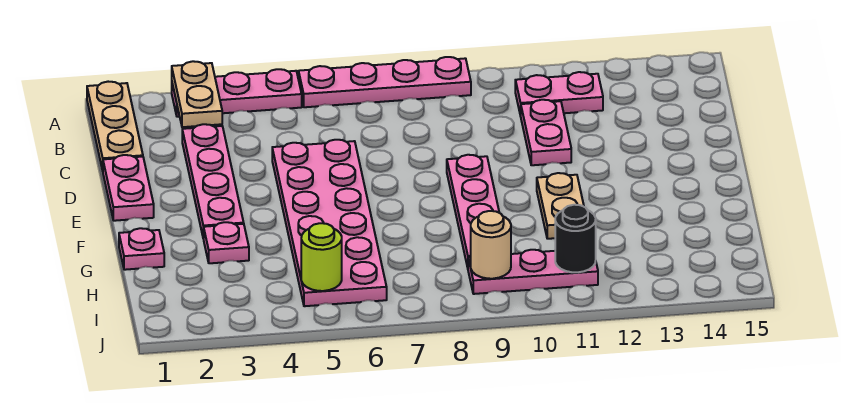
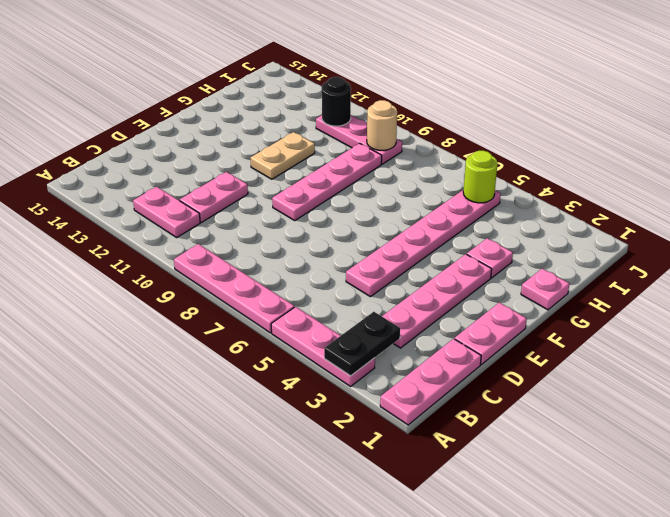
tan plate A1:C1 level 1 -> pink plate A1:C1 level 1
tan plate A3:B3 level 2 -> black plate A3:B3 level 2
pink plate D5:I6 level 1 -> pink plate D5:I5 level 1

